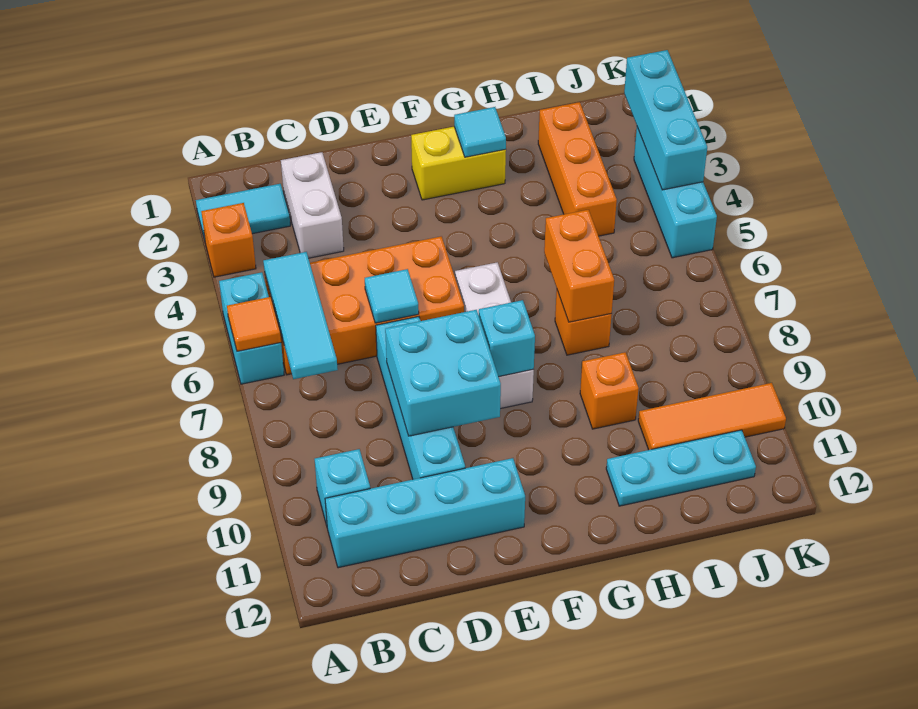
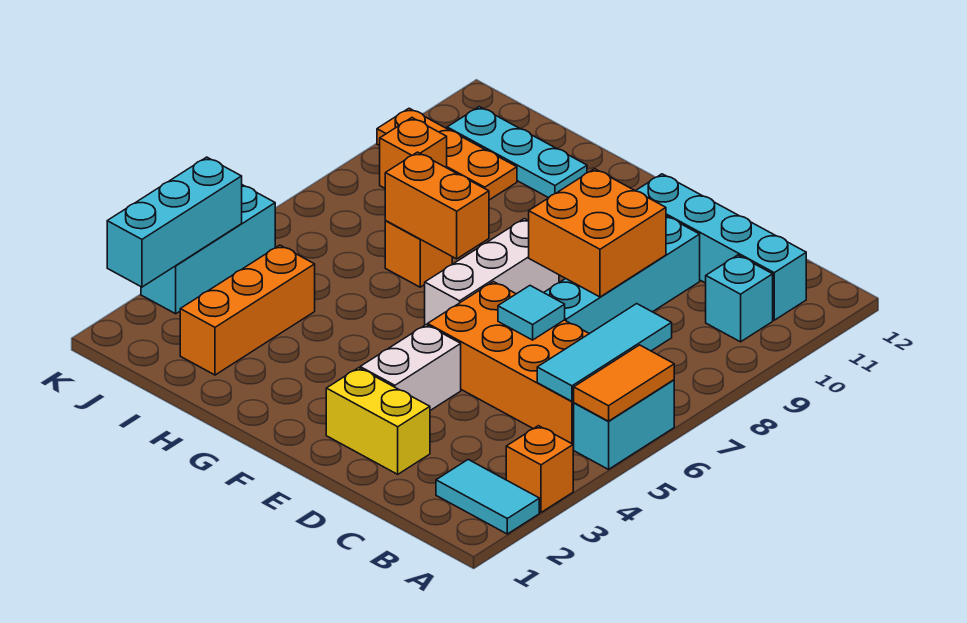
orange tile A6 level 2 -> orange tile A5:A6 level 2
white brick C2:C3 level 1 -> white brick E3:E4 level 1
cyan brick D8:E9 level 2 -> orange brick D8:E9 level 2
yellow brick F2:G2 level 1 -> yellow brick D2:E2 level 1
cyan brick F8 level 2 -> none
cyan tile G2 level 2 -> none
orange brick H6:H7 level 2 -> orange brick G7:H7 level 2
orange brick H9 level 1 -> orange brick J9 level 1
orange tile I10:K10 level 1 -> orange plate I10:K10 level 1

